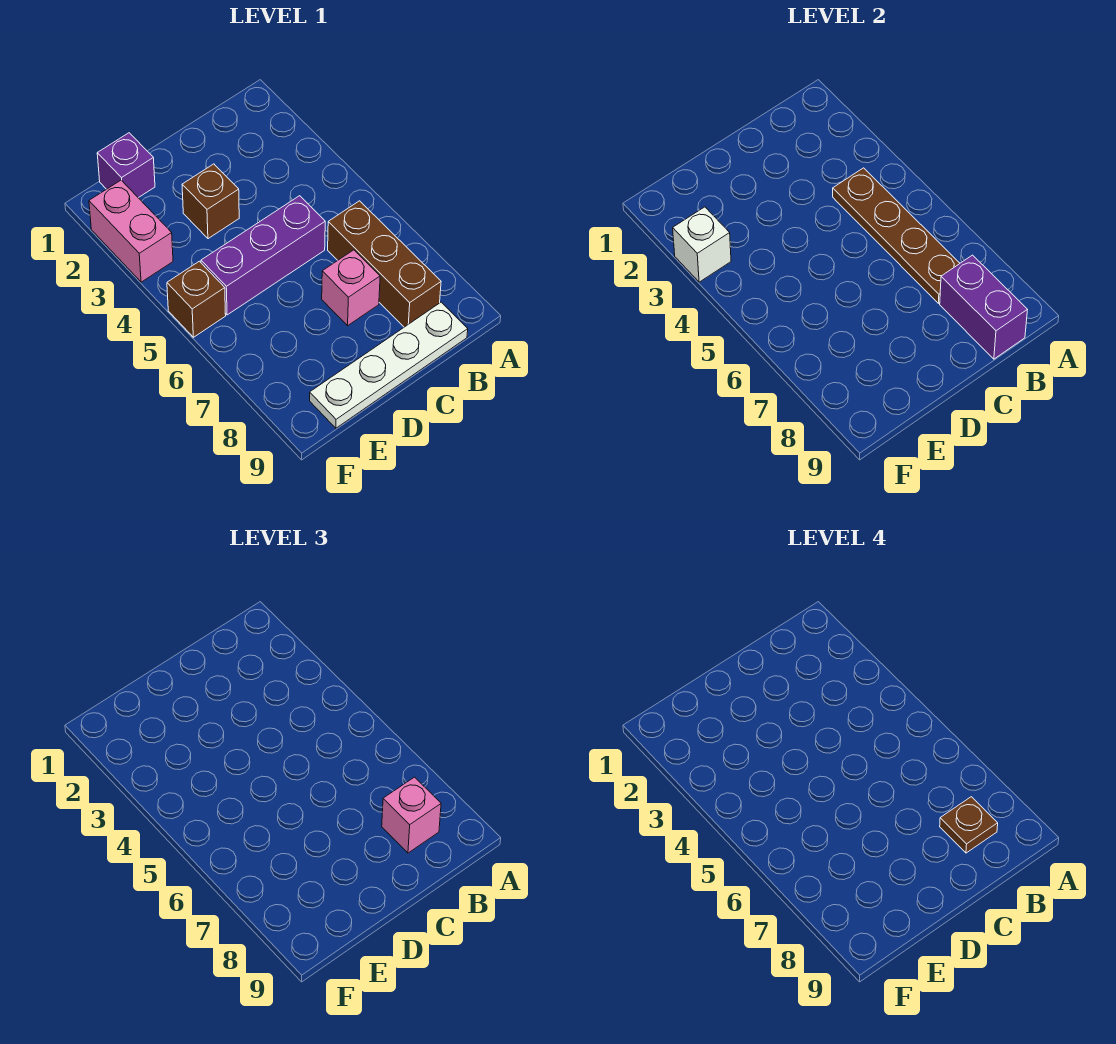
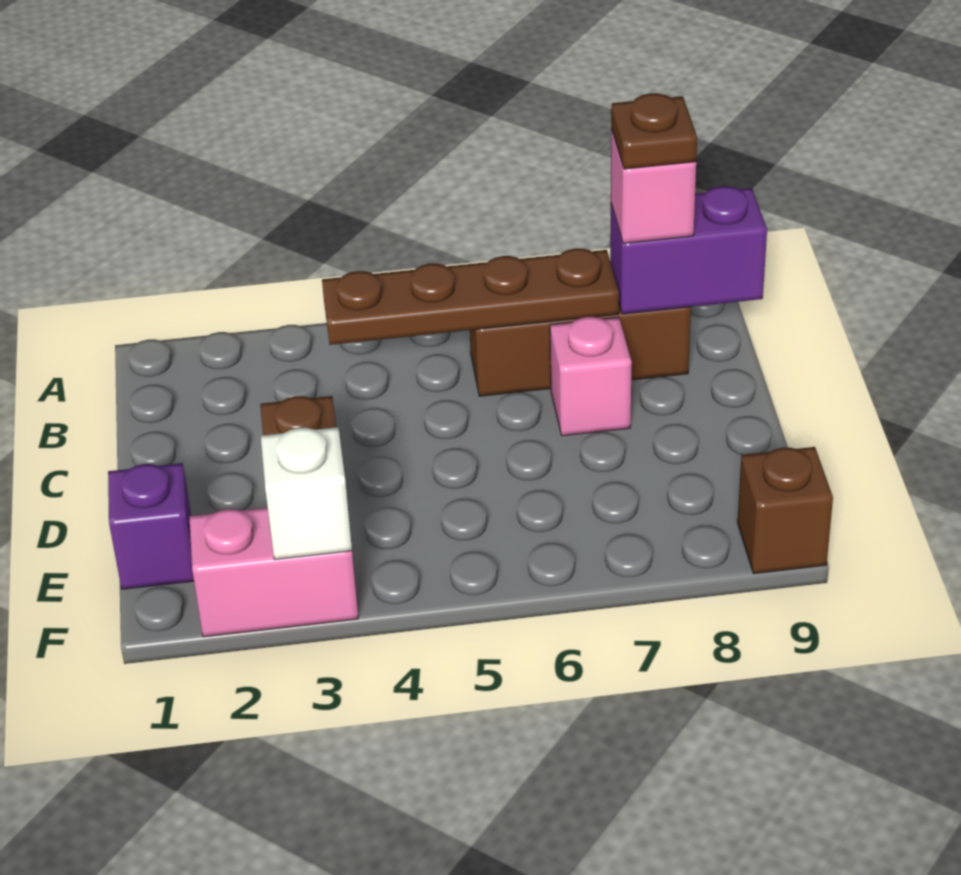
white plate B9:E9 level 1 -> none
purple brick C5:E5 level 1 -> none
brown brick F5 level 1 -> brown brick F9 level 1

